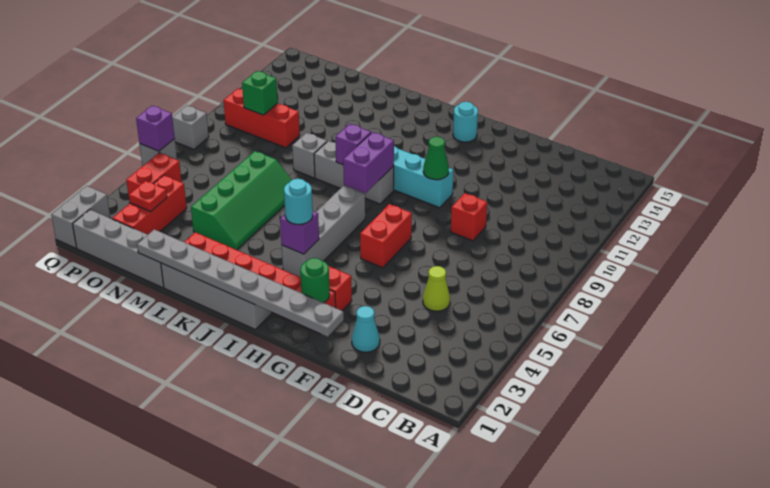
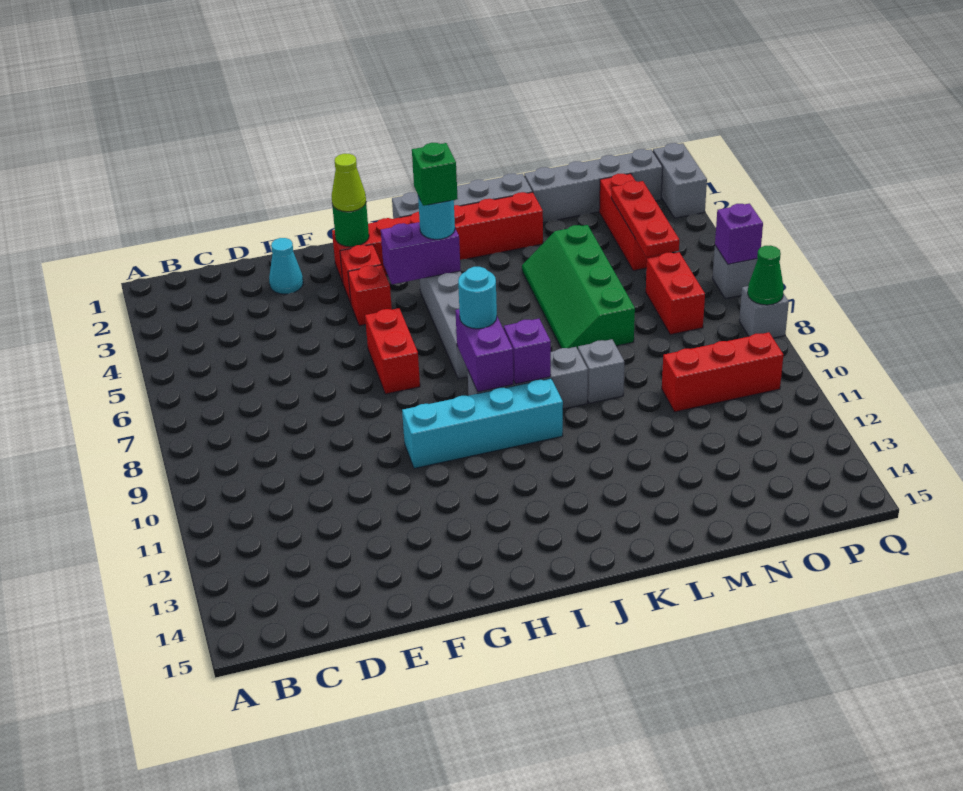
lime cone D5 level 1 -> lime cone G2 level 3
red brick E9 level 1 -> red brick G4 level 1
grey plate F1:M1 level 2 -> none
green cone G10 level 2 -> green cone Q8 level 2
cyan round brick H14 level 1 -> cyan round brick I8 level 3
purple brick I4 level 2 -> purple brick H4:I4 level 2
red plate O3 level 2 -> red plate O3:O5 level 2
green brick O10 level 2 -> green brick I4 level 4
red brick P4:P5 level 1 -> red brick O6:O7 level 1

